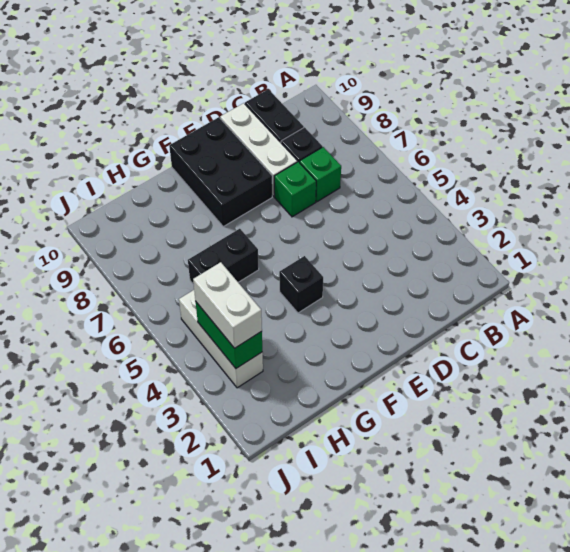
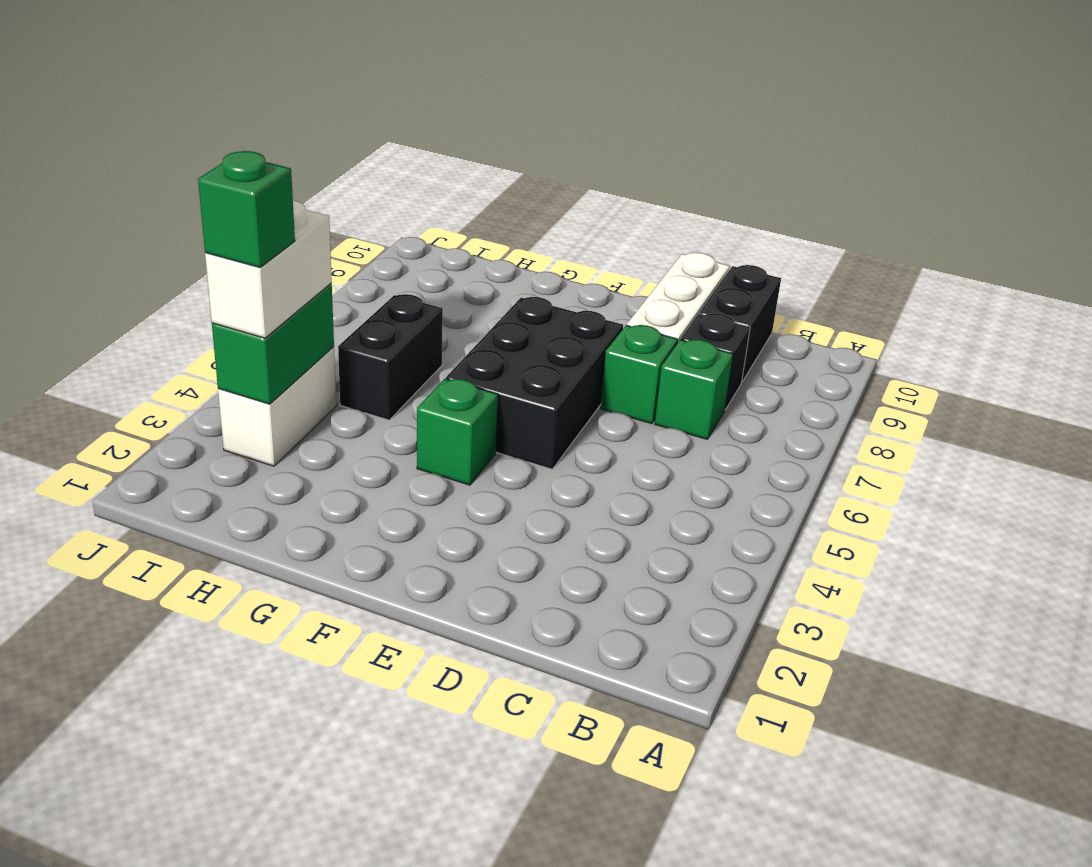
black brick E8:F10 level 1 -> black brick E5:F7 level 1
black brick F4 level 1 -> green brick F4 level 1
black brick G6:H6 level 1 -> black brick H5:H6 level 1
white brick I3:I5 level 1 -> white brick I3:I4 level 1
none -> green brick I3 level 4

